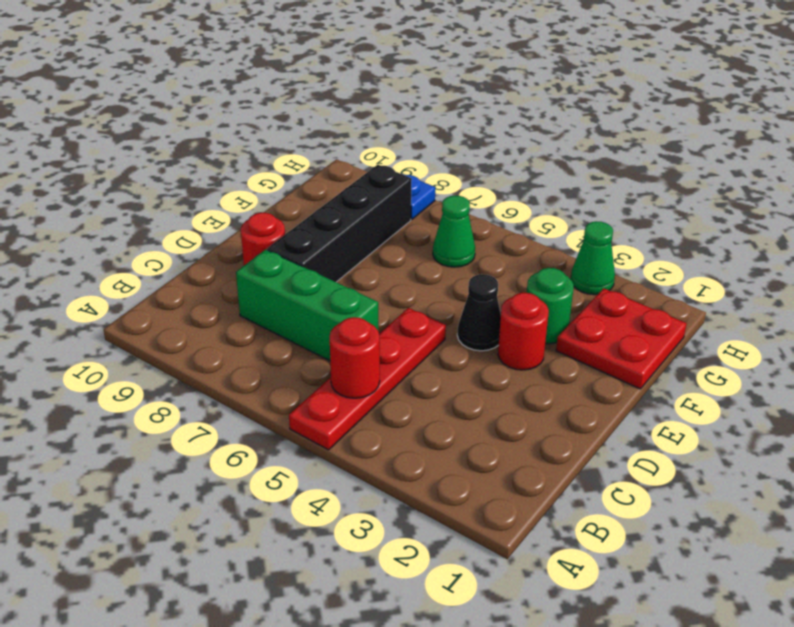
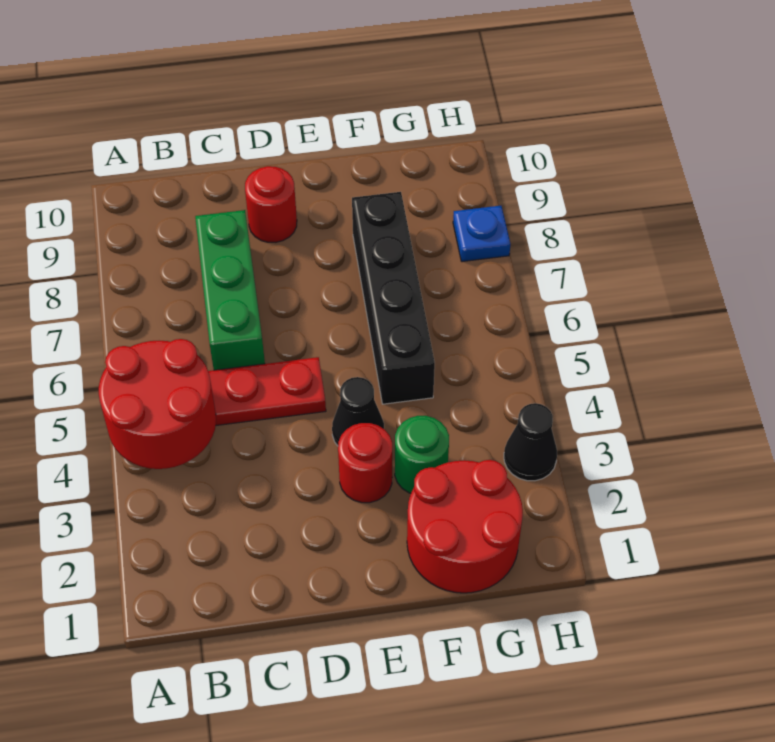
red round brick B5 level 2 -> red round brick A4:B5 level 2
black brick D8:G8 level 1 -> black brick F5:F8 level 1
red plate F1:G2 level 1 -> red round brick F1:G2 level 1
green cone G6 level 1 -> none
green cone H3 level 1 -> black cone H3 level 1

